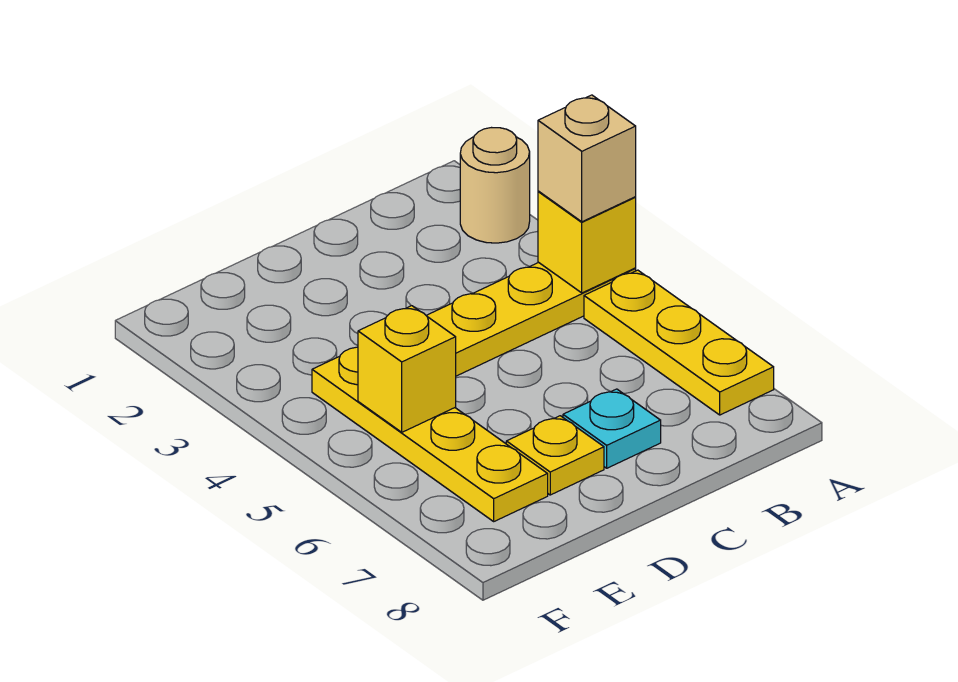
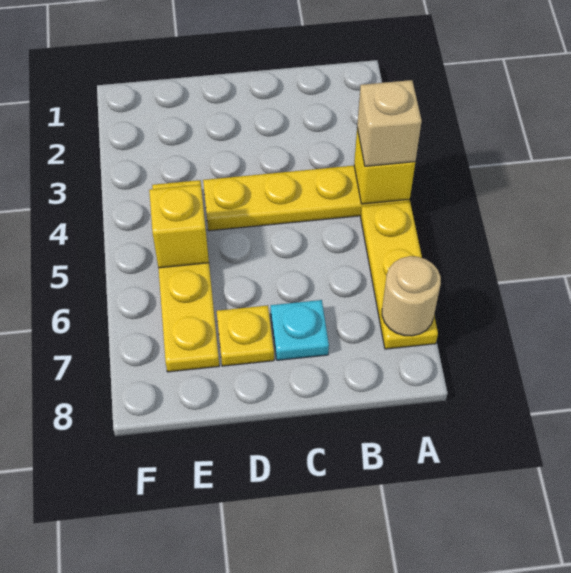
tan round brick A2 level 1 -> tan round brick A7 level 2

